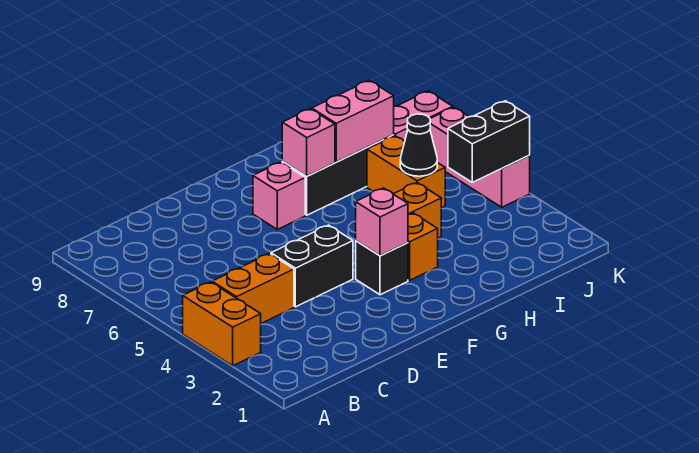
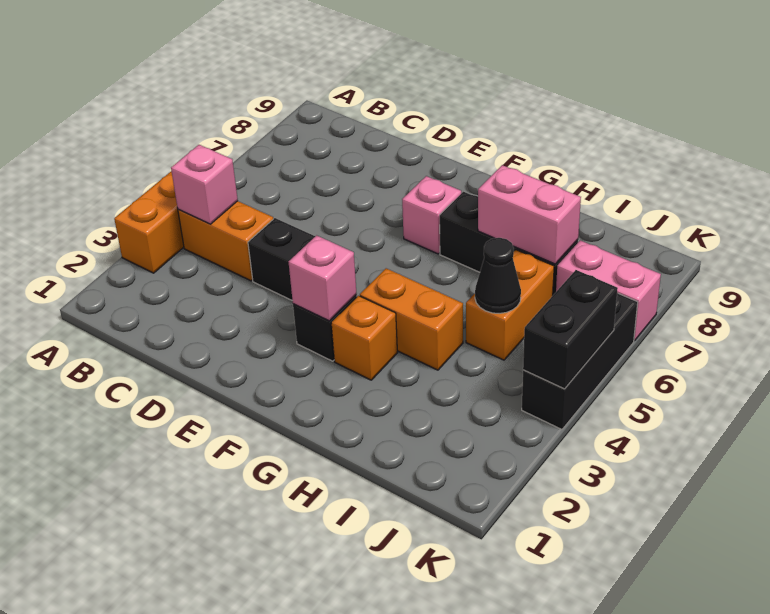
pink brick G7 level 2 -> pink brick B4 level 2
black brick J4:K4 level 2 -> black brick K4:K5 level 2
pink brick K4:K6 level 1 -> black brick K4:K6 level 1

